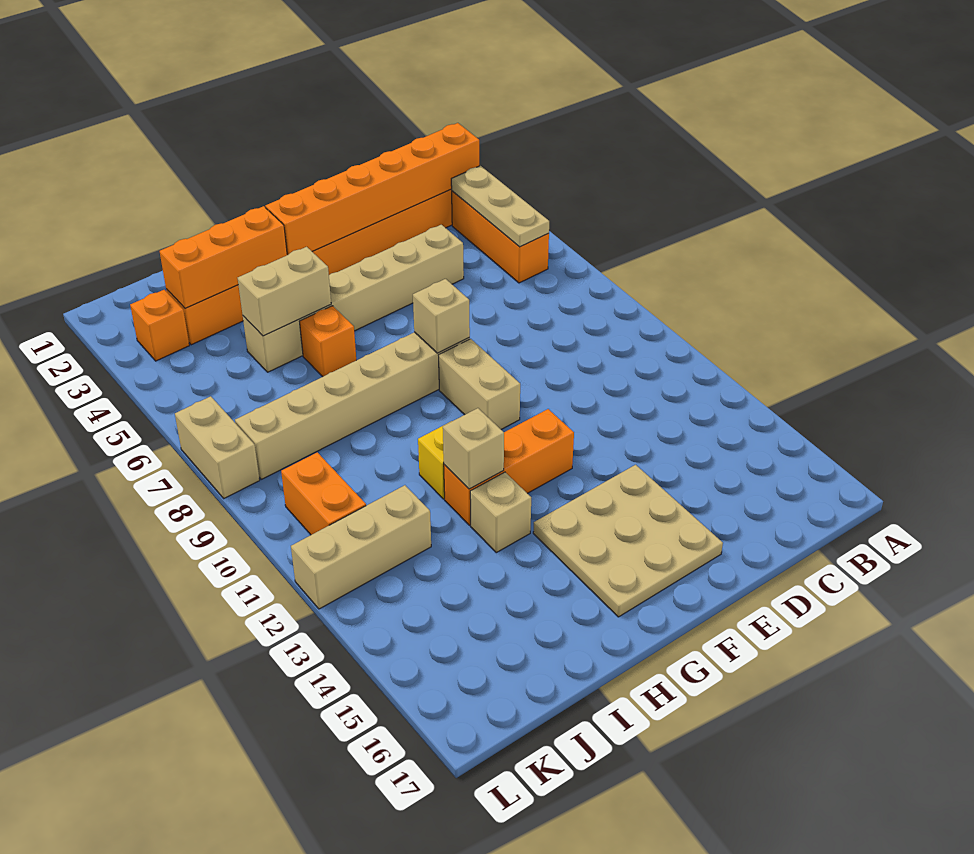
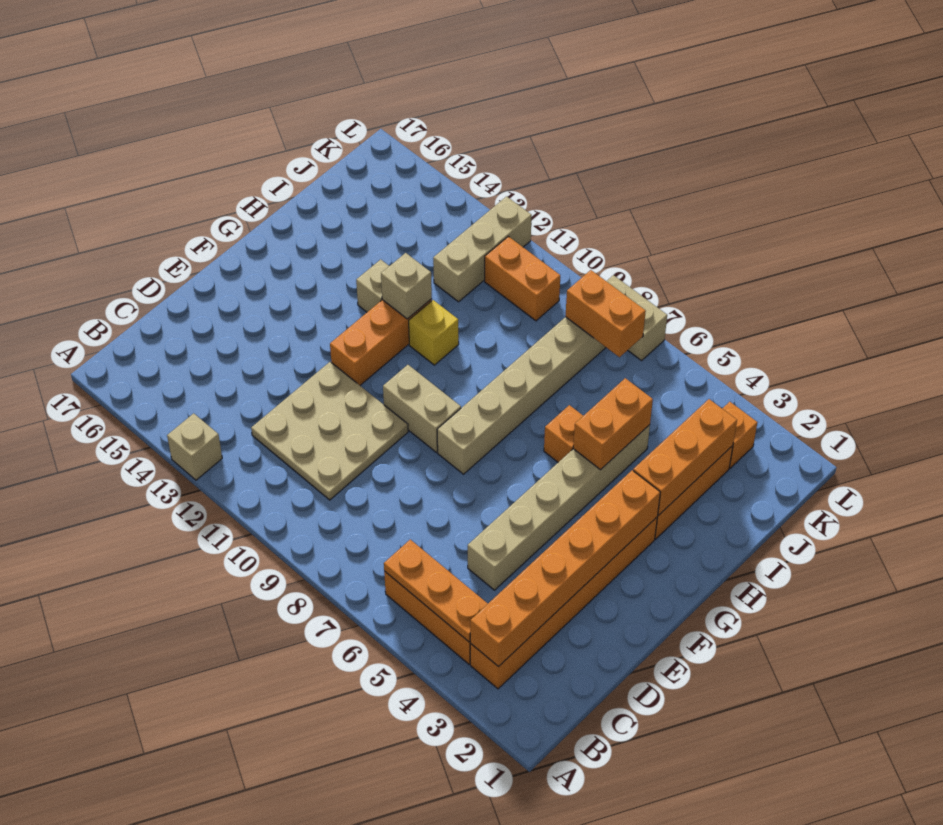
tan plate B4:B6 level 2 -> orange plate B4:B6 level 2
tan plate E14:G16 level 1 -> tan plate C10:E12 level 1
tan brick F8 level 2 -> tan brick A13 level 1
tan brick H5:I5 level 2 -> orange brick H5:I5 level 2
none -> orange brick K7:K8 level 2

